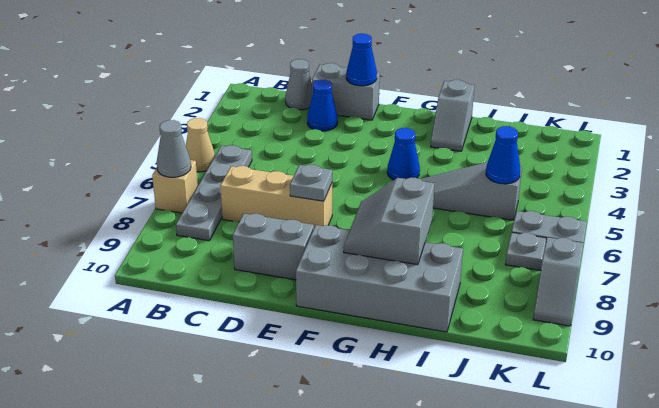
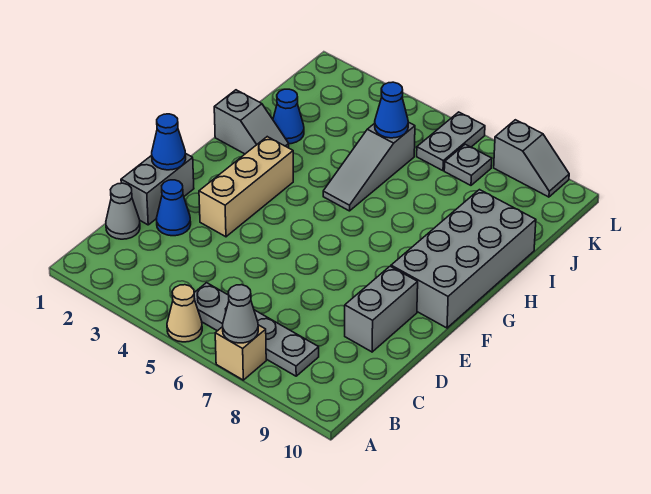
tan brick C7:E7 level 1 -> tan brick E3:G3 level 1
grey plate E7 level 2 -> none
blue cone G4 level 1 -> blue cone I2 level 1
grey slope G8:H9 level 2 top H -> none

